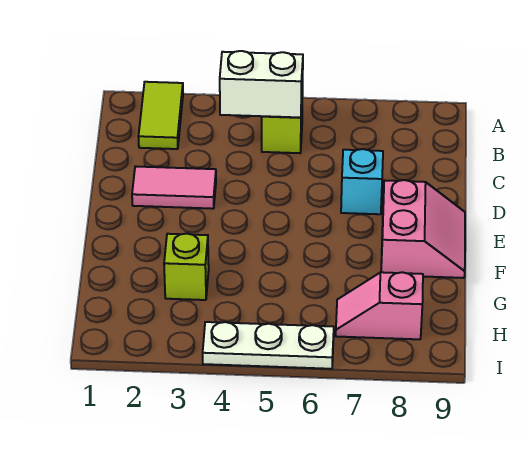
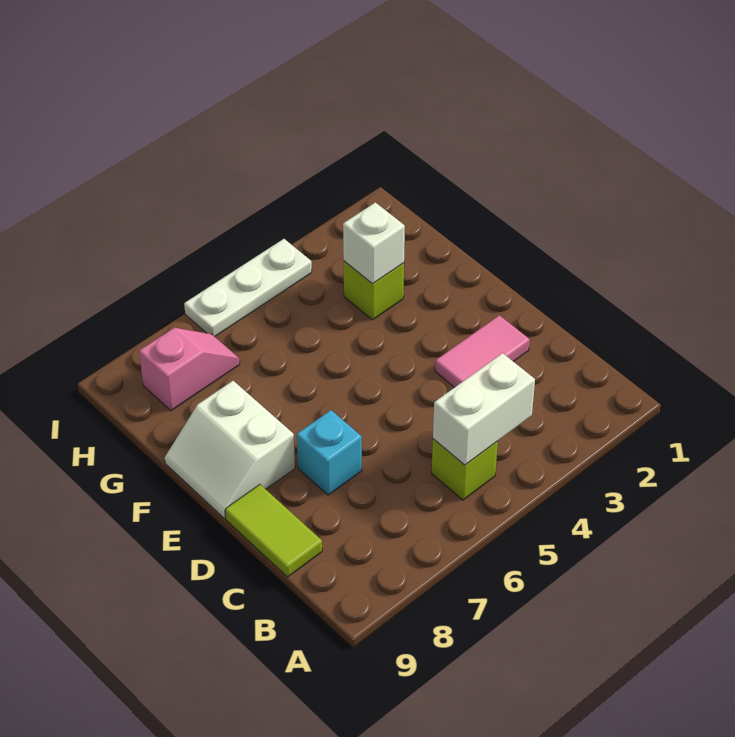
lime tile A2:B2 level 1 -> lime tile C9:D9 level 1
pink slope E8:F9 level 1 top 8 -> white slope E8:F9 level 1 top 8
none -> white brick G3 level 2

